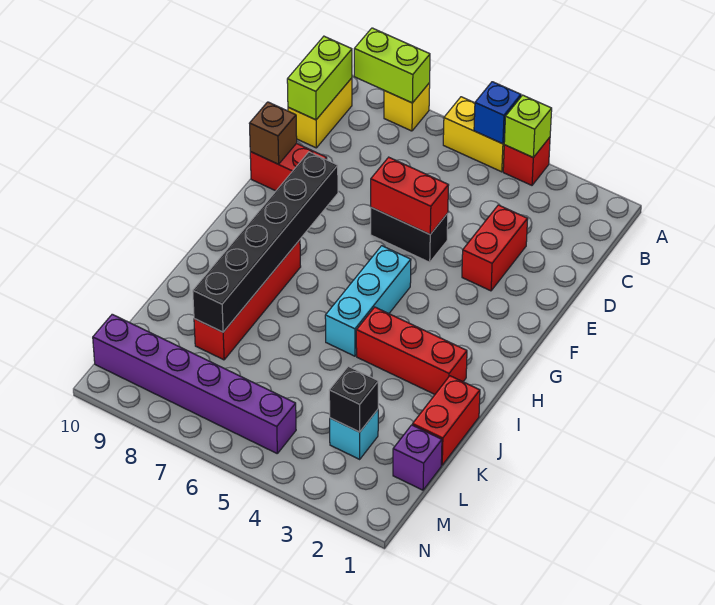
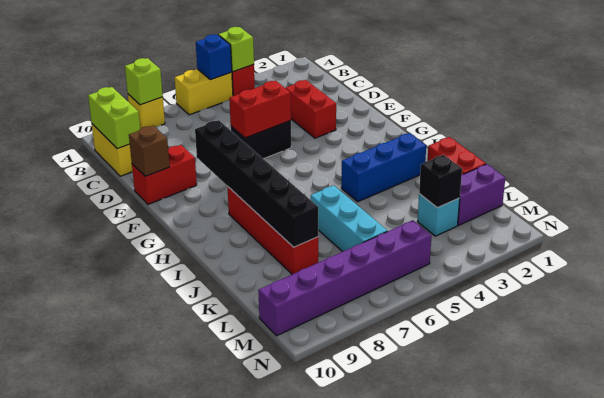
lime brick A8:A9 level 2 -> lime brick A8 level 2
cyan brick G5:I5 level 1 -> cyan brick J6:L6 level 1
red brick I2:I4 level 1 -> blue brick I2:I4 level 1
purple brick L1 level 1 -> purple brick L1:L2 level 1

